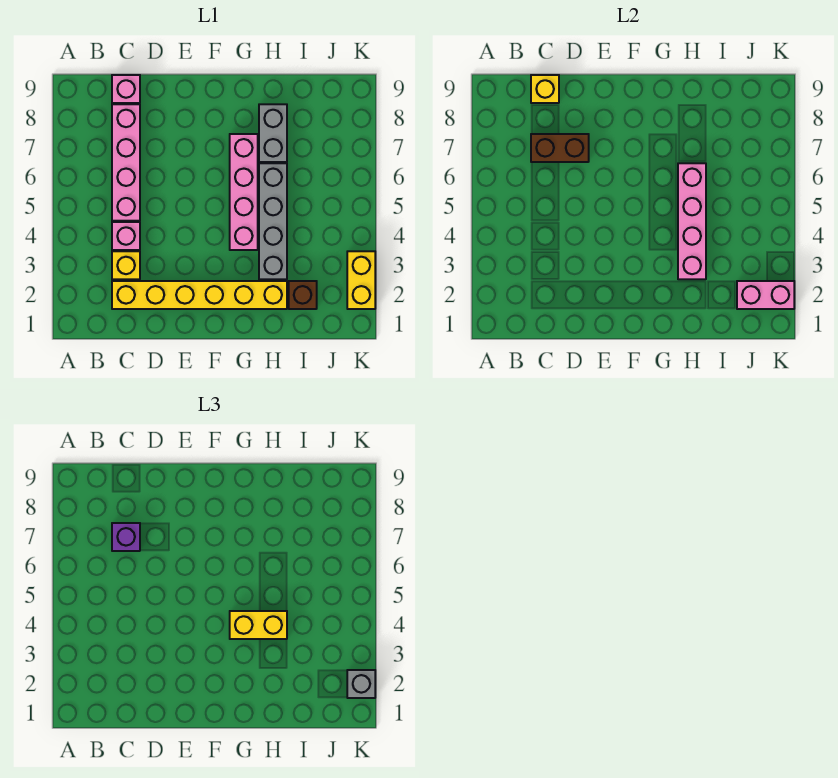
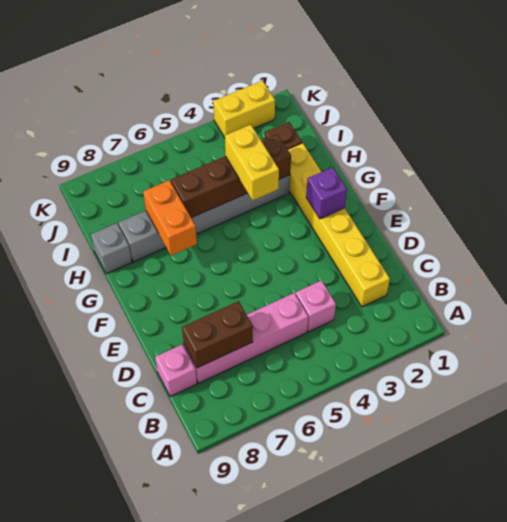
yellow brick C3 level 1 -> none
brown brick C7:D7 level 2 -> brown brick C7:C8 level 2
purple brick C7 level 3 -> purple brick F2 level 2
yellow brick C9 level 2 -> none
pink brick G4:G7 level 1 -> none
none -> orange brick G7:H7 level 2
pink brick H3:H6 level 2 -> brown brick H3:H6 level 2
pink brick J2:K2 level 2 -> none
grey brick K2 level 3 -> grey brick H9 level 1

